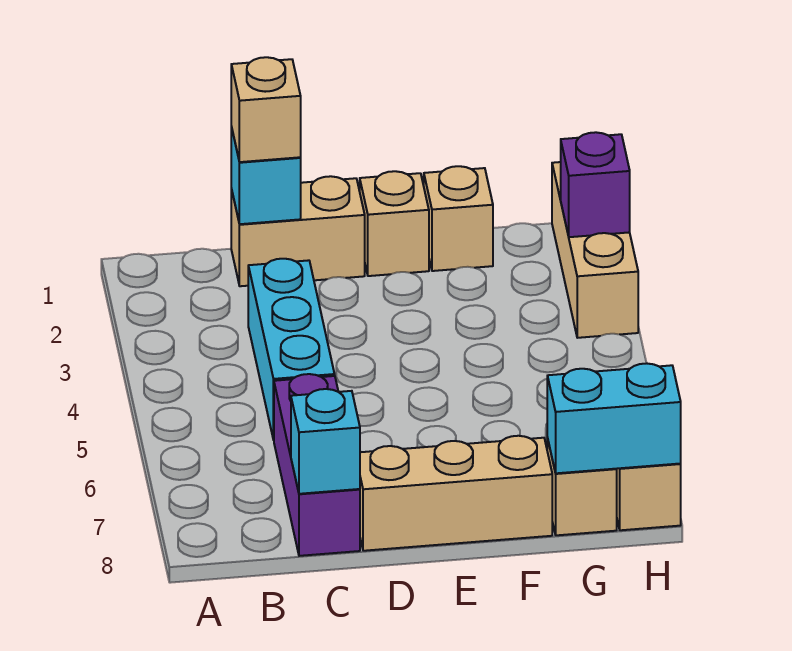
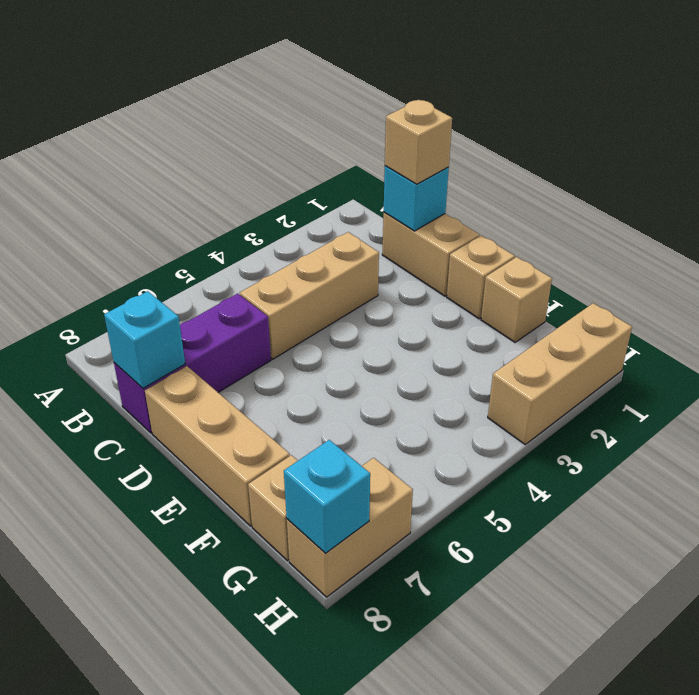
cyan brick C3:C5 level 1 -> tan brick C3:C5 level 1
cyan brick G8:H8 level 2 -> cyan brick H8 level 2
purple brick H2 level 2 -> none

